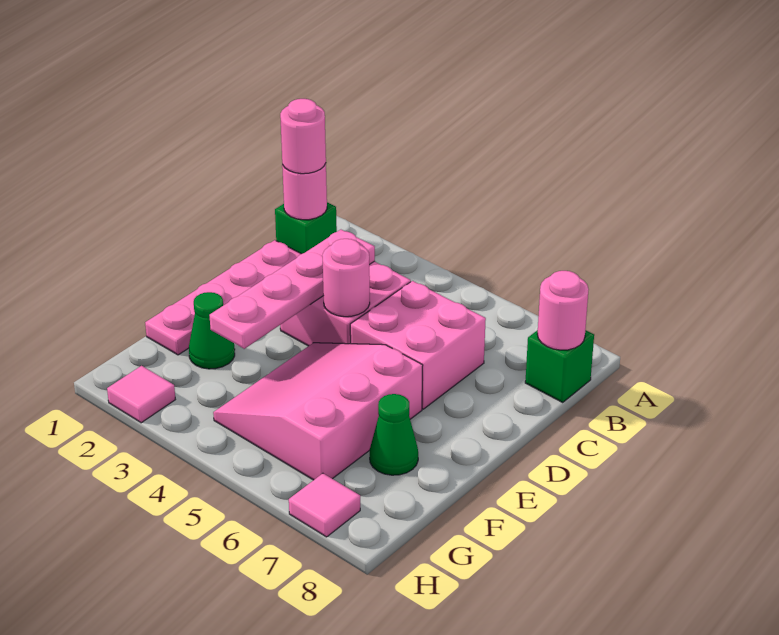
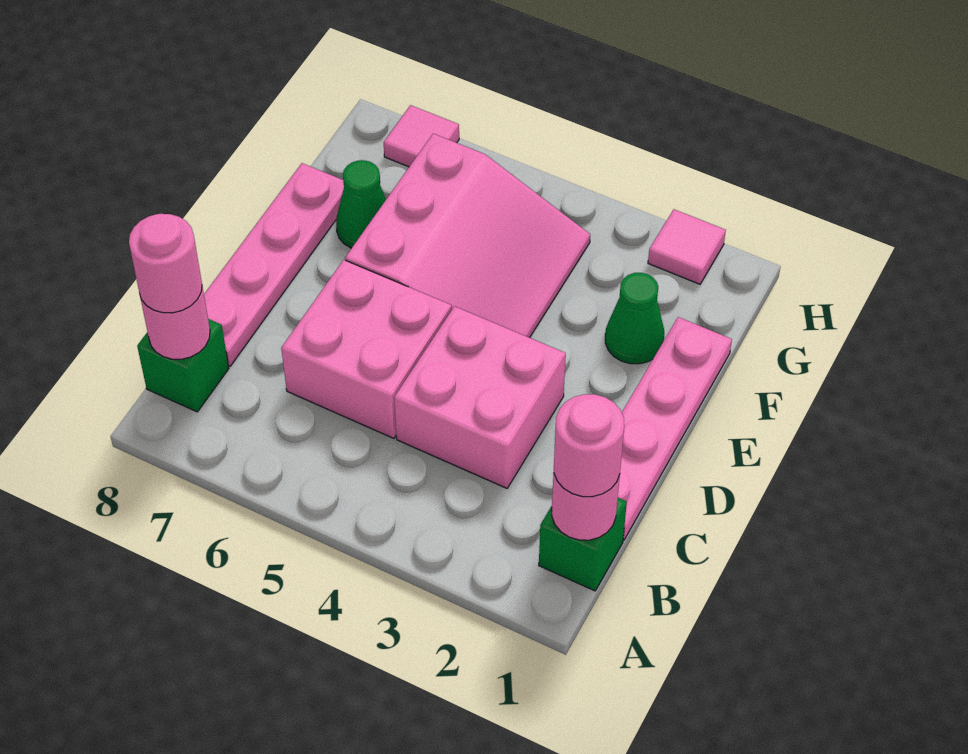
pink plate C3:F3 level 2 -> pink plate C8:F8 level 1
pink round brick D4 level 2 -> pink round brick B8 level 3

